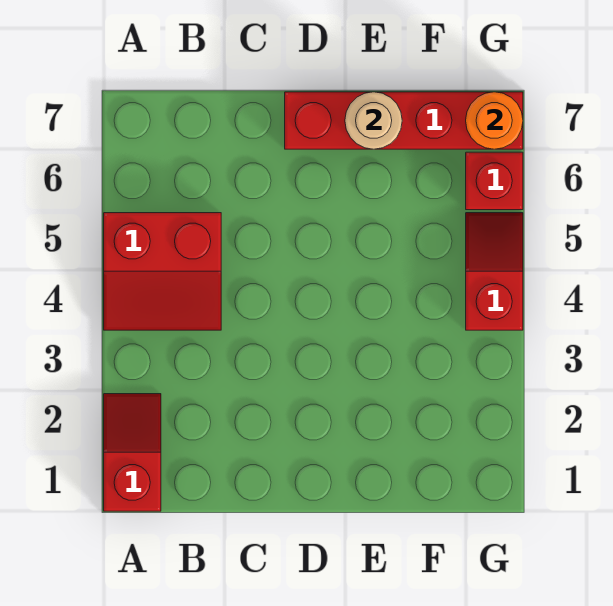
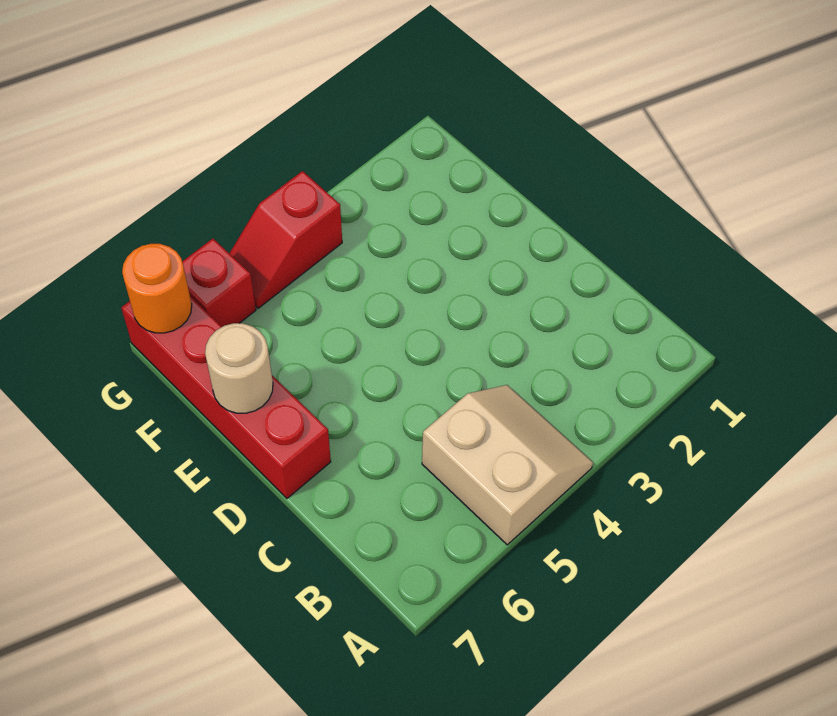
red slope A1:A2 level 1 top 1 -> none
red slope A4:B5 level 1 top 5 -> tan slope A4:B5 level 1 top 5

